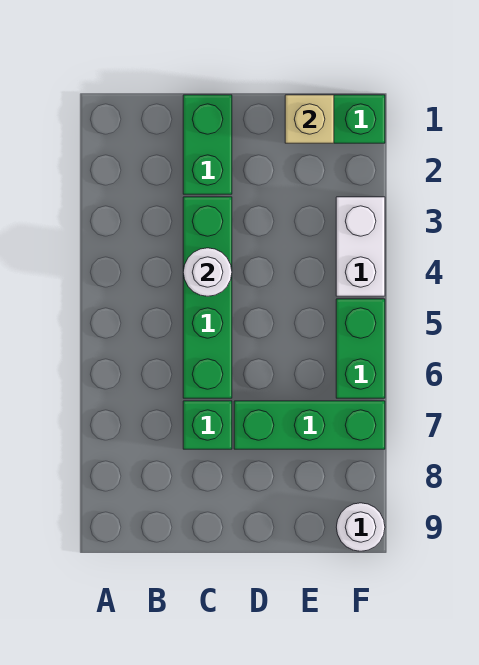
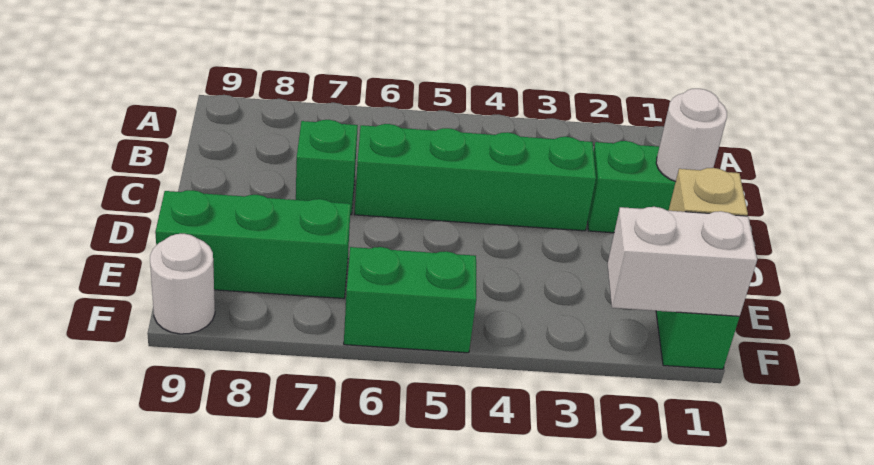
white round brick C4 level 2 -> white round brick C1 level 2
green brick D7:F7 level 1 -> green brick E7:E9 level 1
white brick F3:F4 level 1 -> white brick F1:F2 level 2

